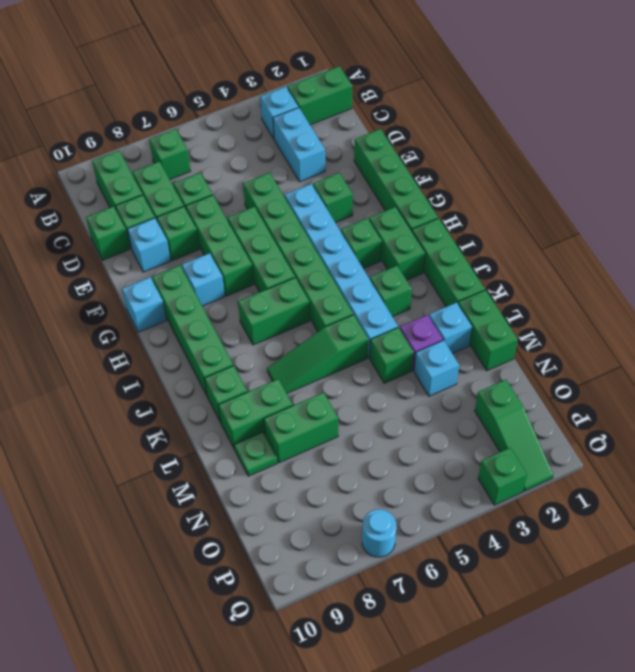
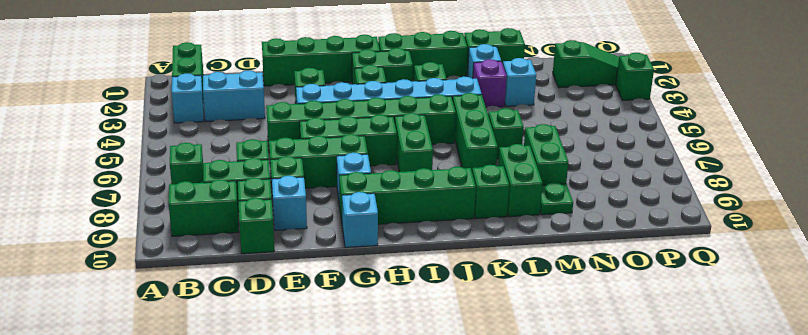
green slope K5:K7 level 1 top 5 -> green brick K5:K7 level 1
green brick L4 level 1 -> green brick L6 level 1
cyan round brick Q7 level 1 -> none

